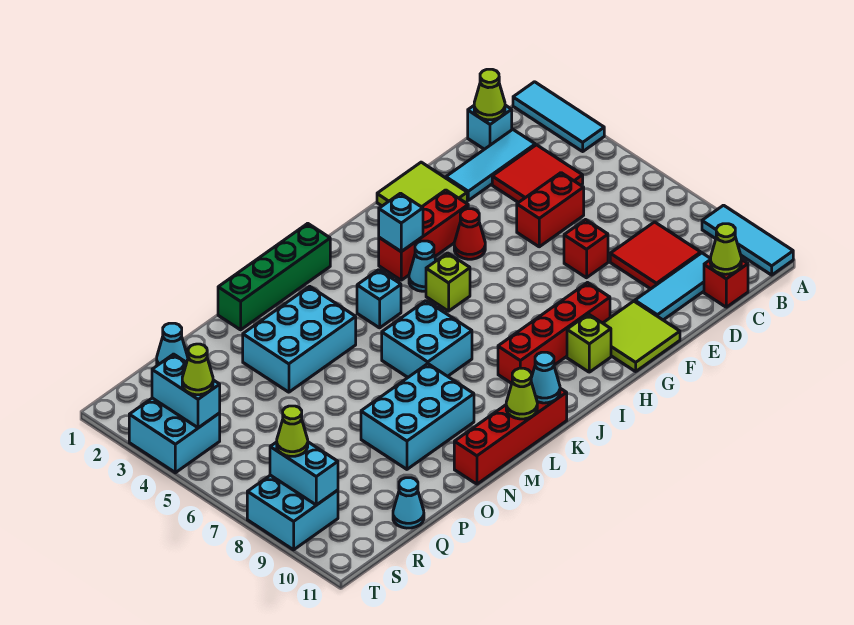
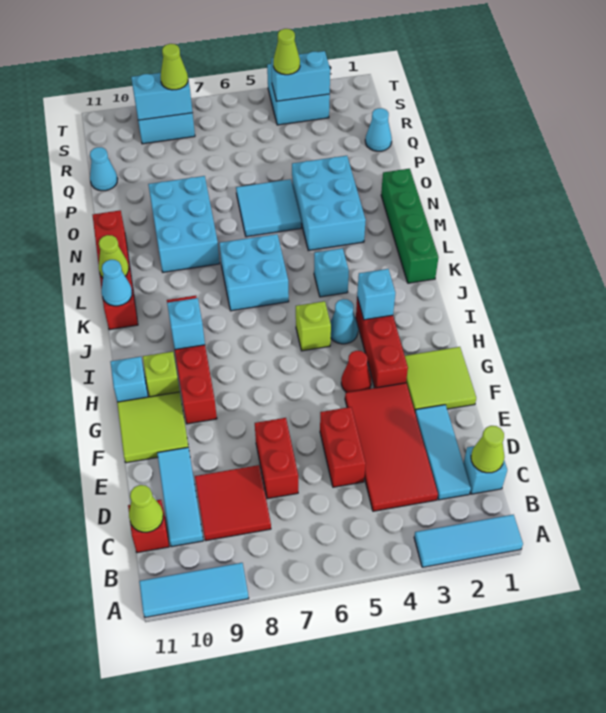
red tile C3:D4 level 1 -> red tile C3:F4 level 1
red brick E7 level 1 -> red brick D7:E7 level 1
none -> cyan brick H11 level 1
none -> cyan brick I9 level 2
none -> cyan tile N5:O6 level 1

